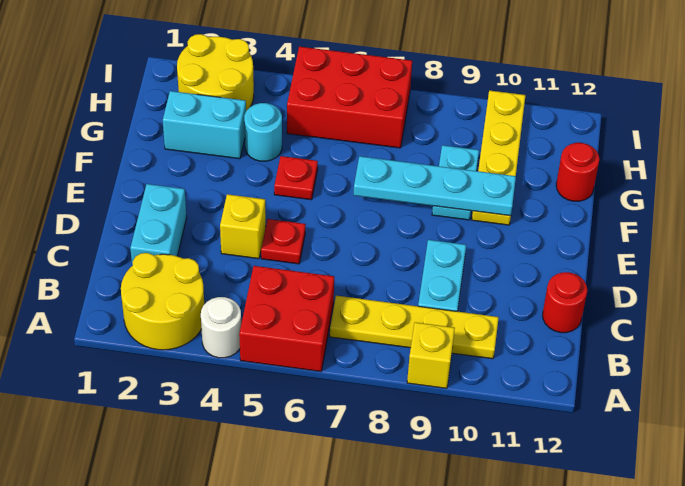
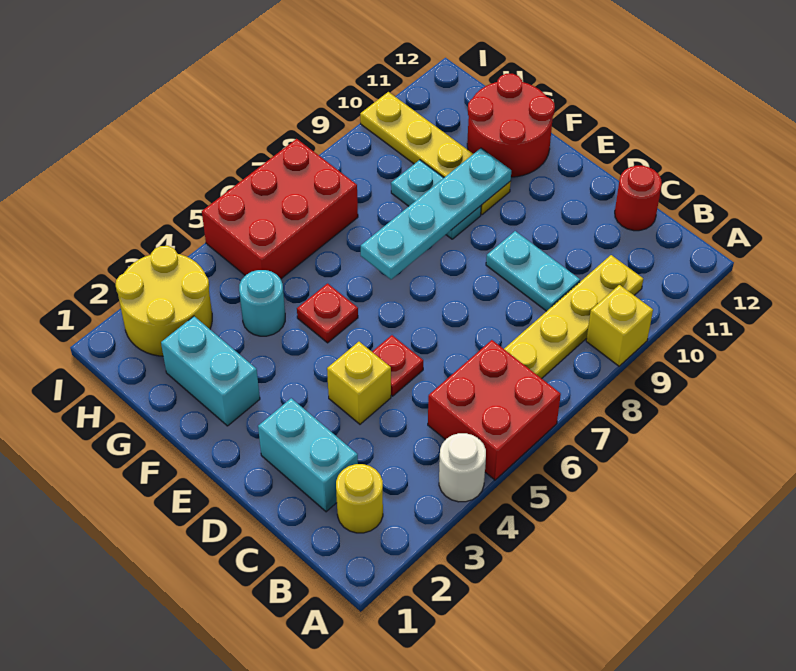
yellow round brick A2:B3 level 1 -> yellow round brick B2 level 1
cyan brick G2:G3 level 1 -> cyan brick F2:G2 level 1
red round brick G12 level 1 -> red round brick F11:G12 level 1

